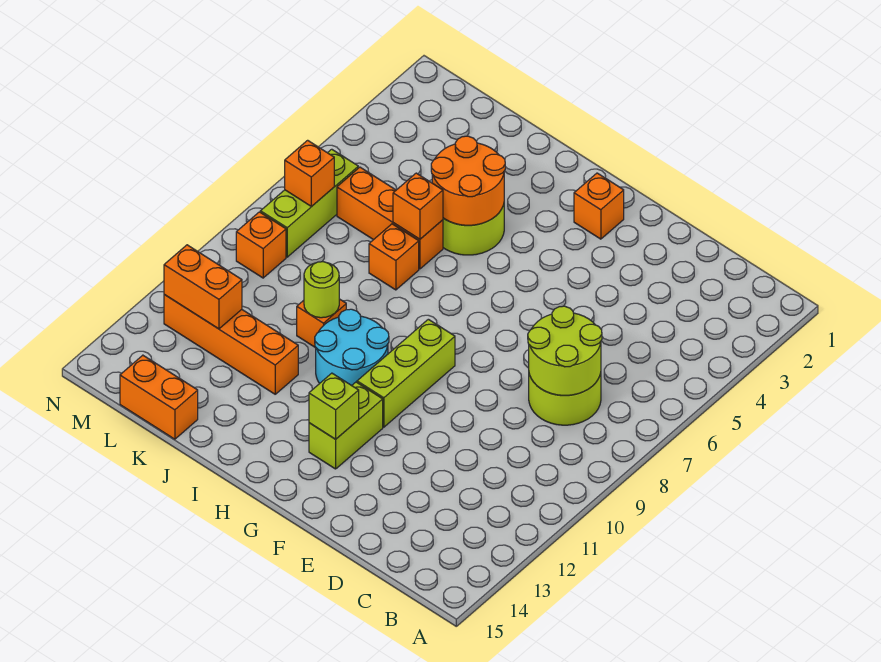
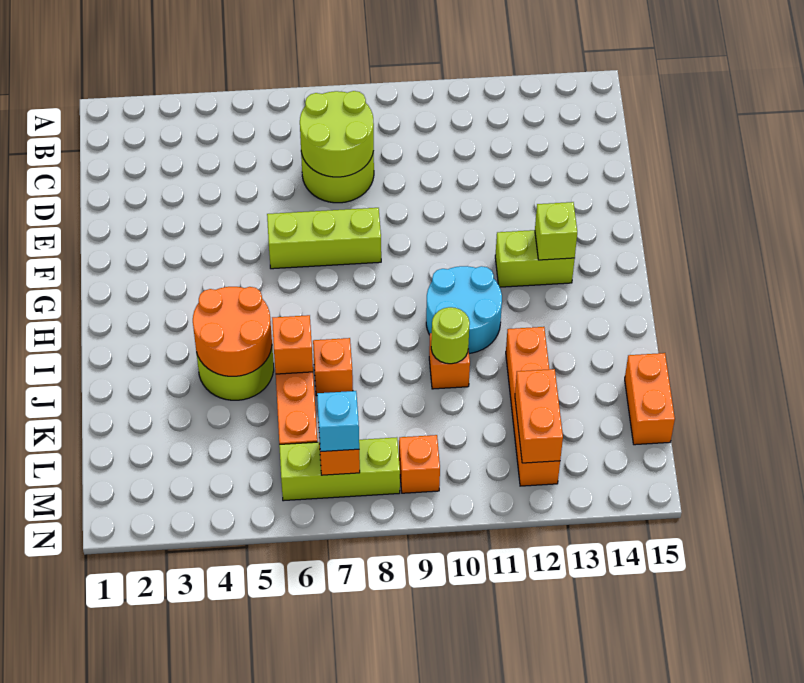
orange brick G2 level 1 -> none
lime brick G9:G11 level 1 -> lime brick F6:F8 level 1
none -> cyan brick M7 level 3

